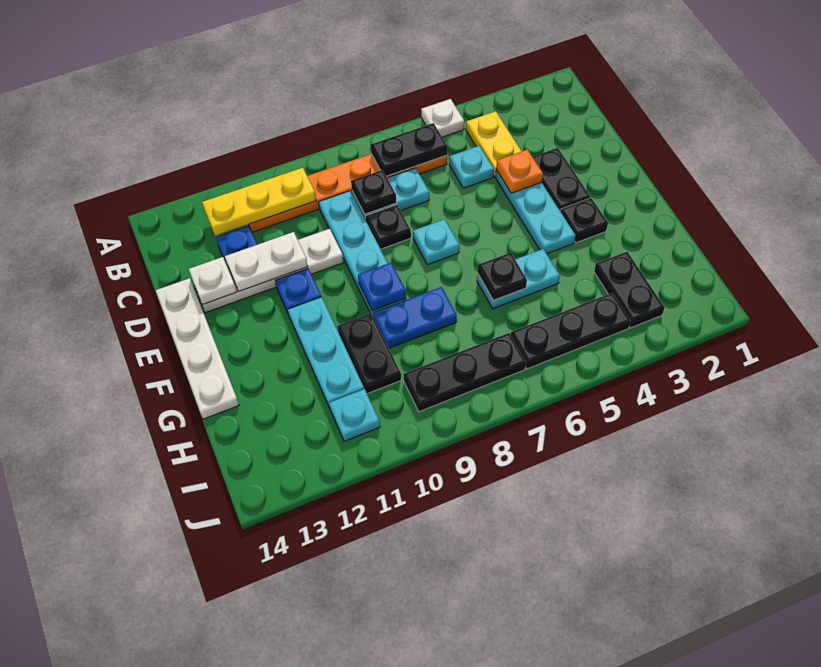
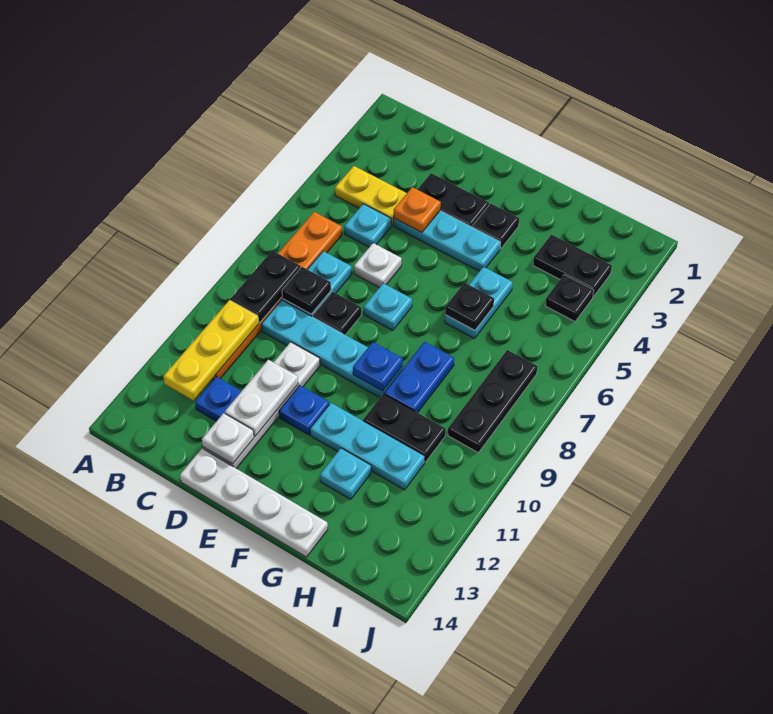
white plate A5 level 1 -> white plate D6 level 1
black plate B6:B7 level 2 -> black plate B8:B9 level 2
black plate I4:I6 level 1 -> black plate I4 level 1
cyan plate I11 level 1 -> cyan plate G12 level 1

